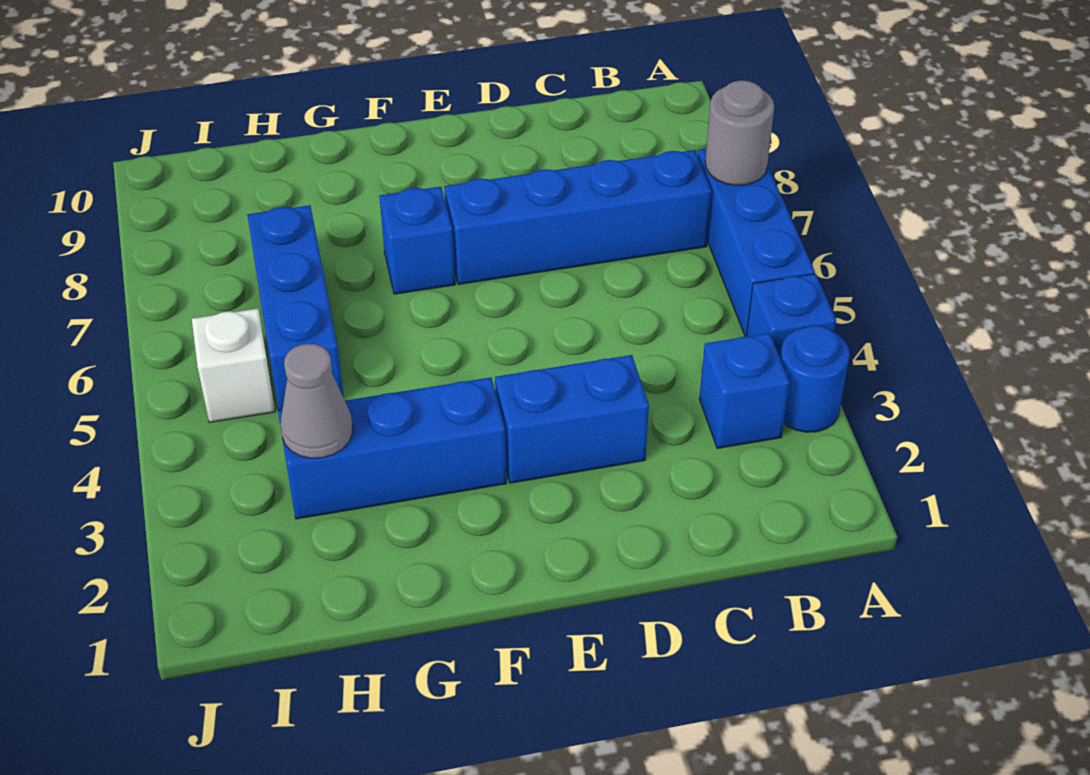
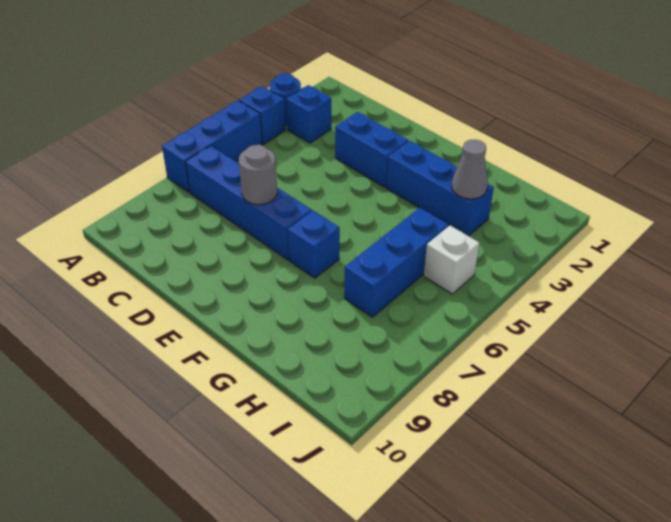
grey round brick A7 level 2 -> grey round brick D7 level 2

